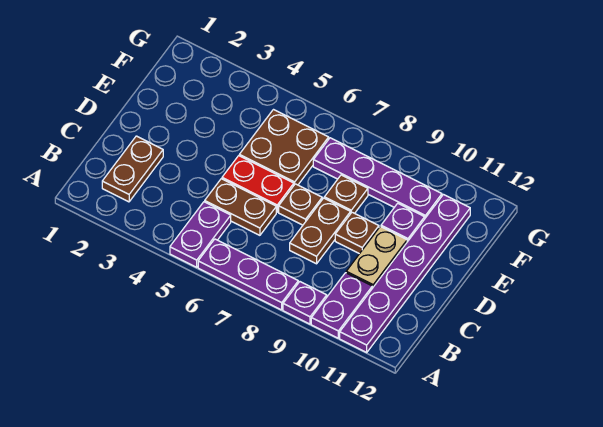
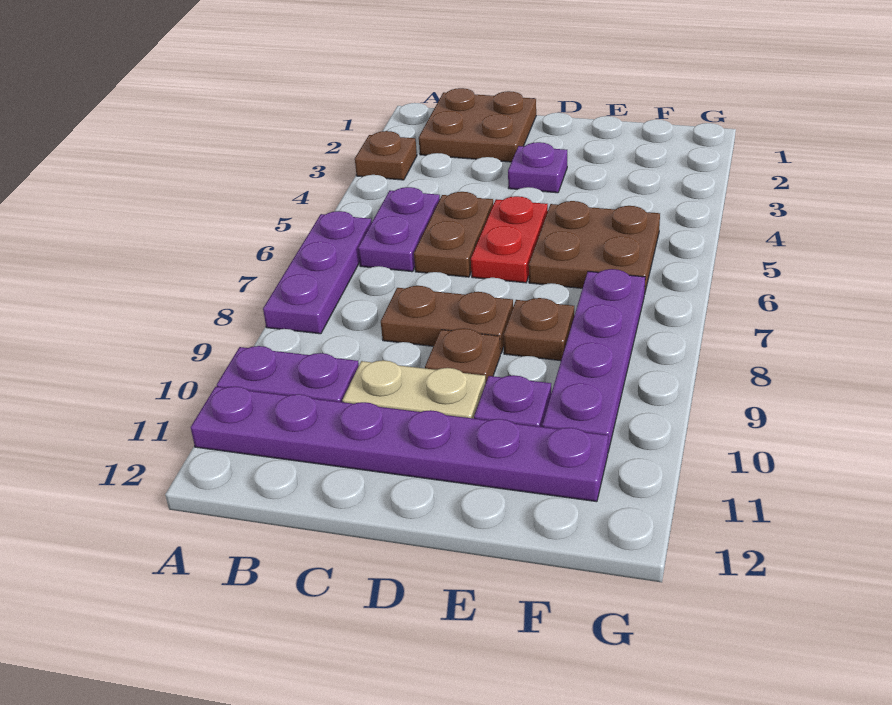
purple plate A5:B5 level 1 -> purple plate B5:B6 level 1
purple plate A9 level 1 -> purple plate D3 level 1
brown plate B2:C2 level 1 -> brown plate B1:C2 level 1
brown plate D7 level 1 -> brown plate A3 level 1

